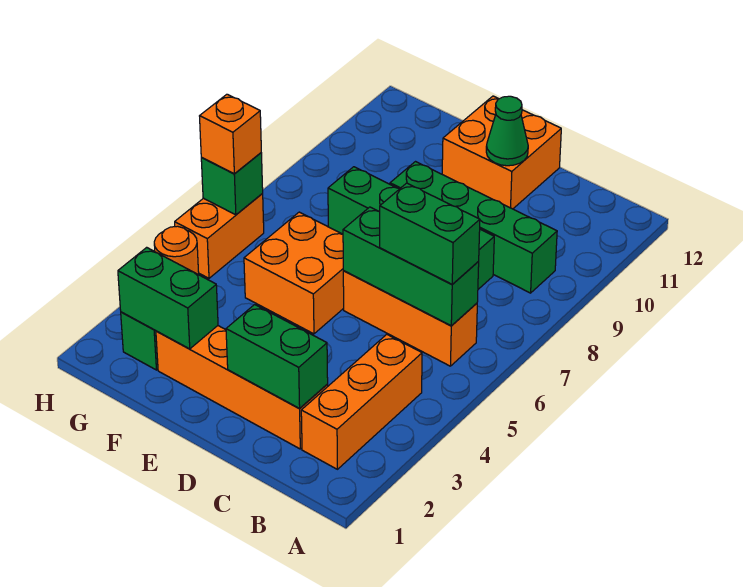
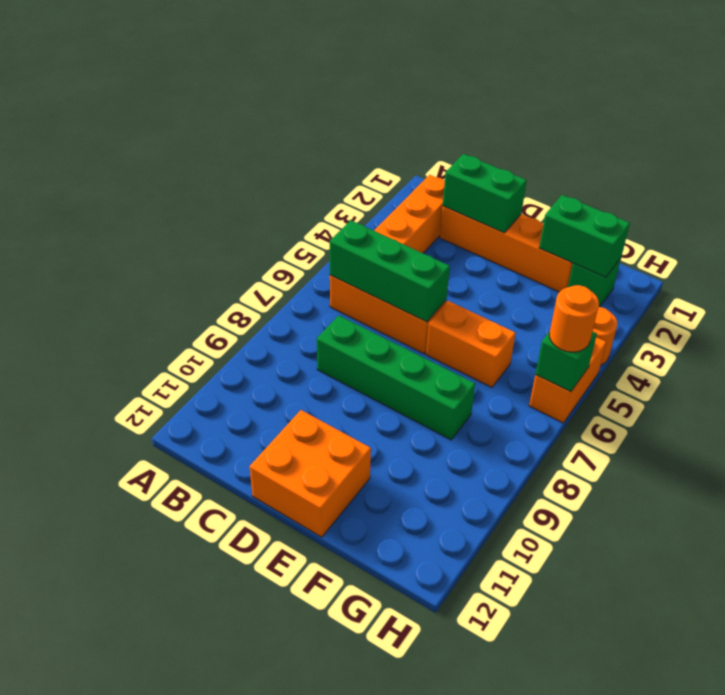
green brick B6:C6 level 3 -> none
green brick B9:E9 level 1 -> none
green cone D11 level 2 -> none
orange brick E5:F6 level 1 -> orange brick E6:F6 level 1
orange brick H6 level 3 -> orange round brick H6 level 3

